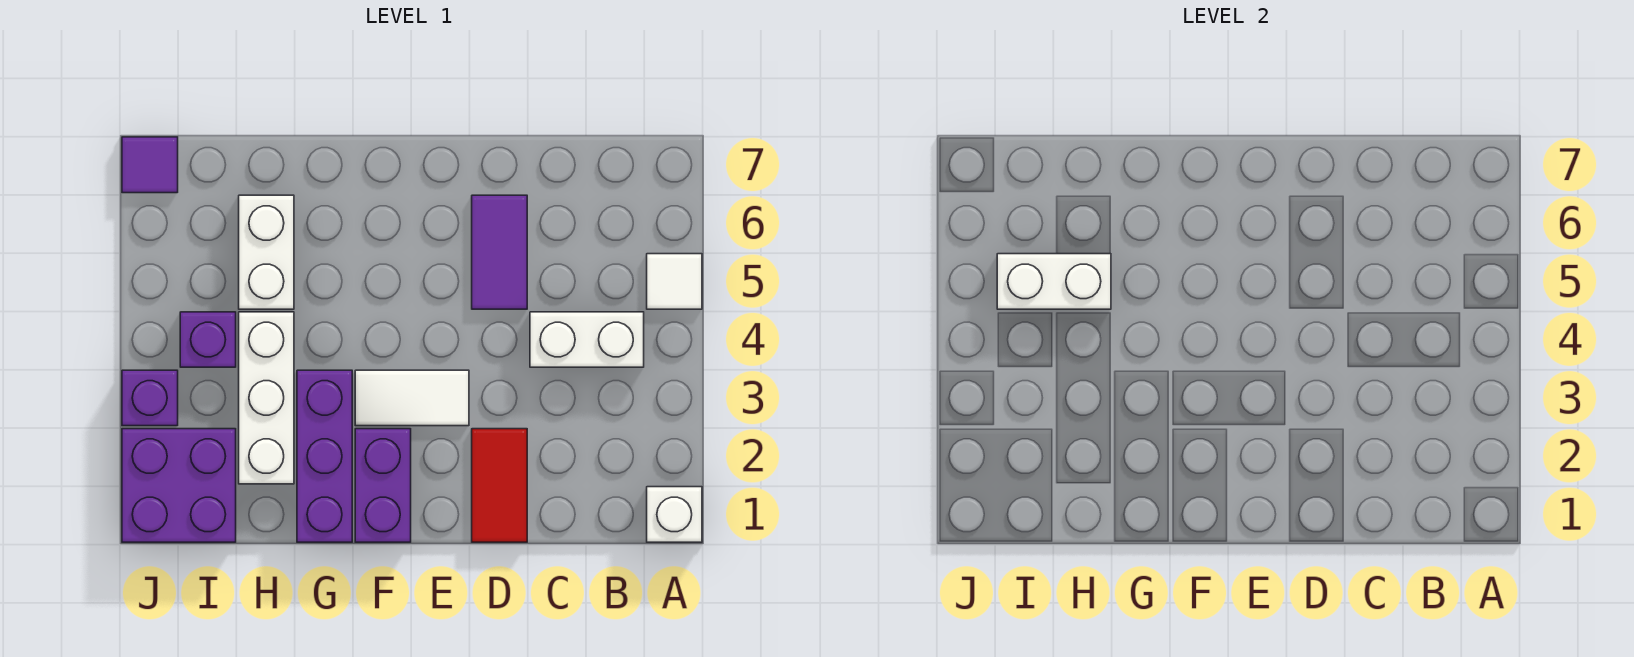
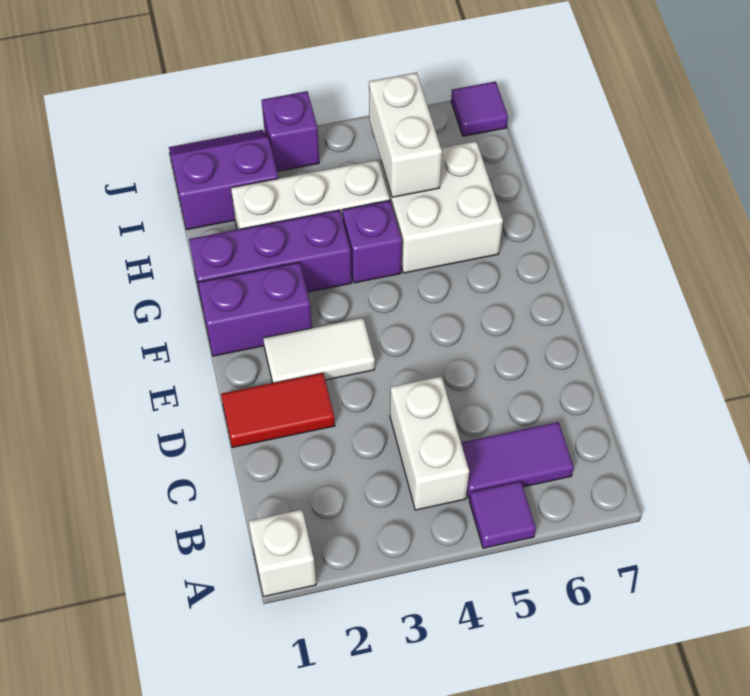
white tile A5 level 1 -> purple tile A5 level 1
purple tile D5:D6 level 1 -> purple tile B5:B6 level 1
white tile E3:F3 level 1 -> white tile E2:E3 level 1
white brick H5:H6 level 1 -> white brick G5:H6 level 1
purple brick I1:J2 level 1 -> purple slope I1:J2 level 1 top I
purple brick I4 level 1 -> purple brick G4 level 1

